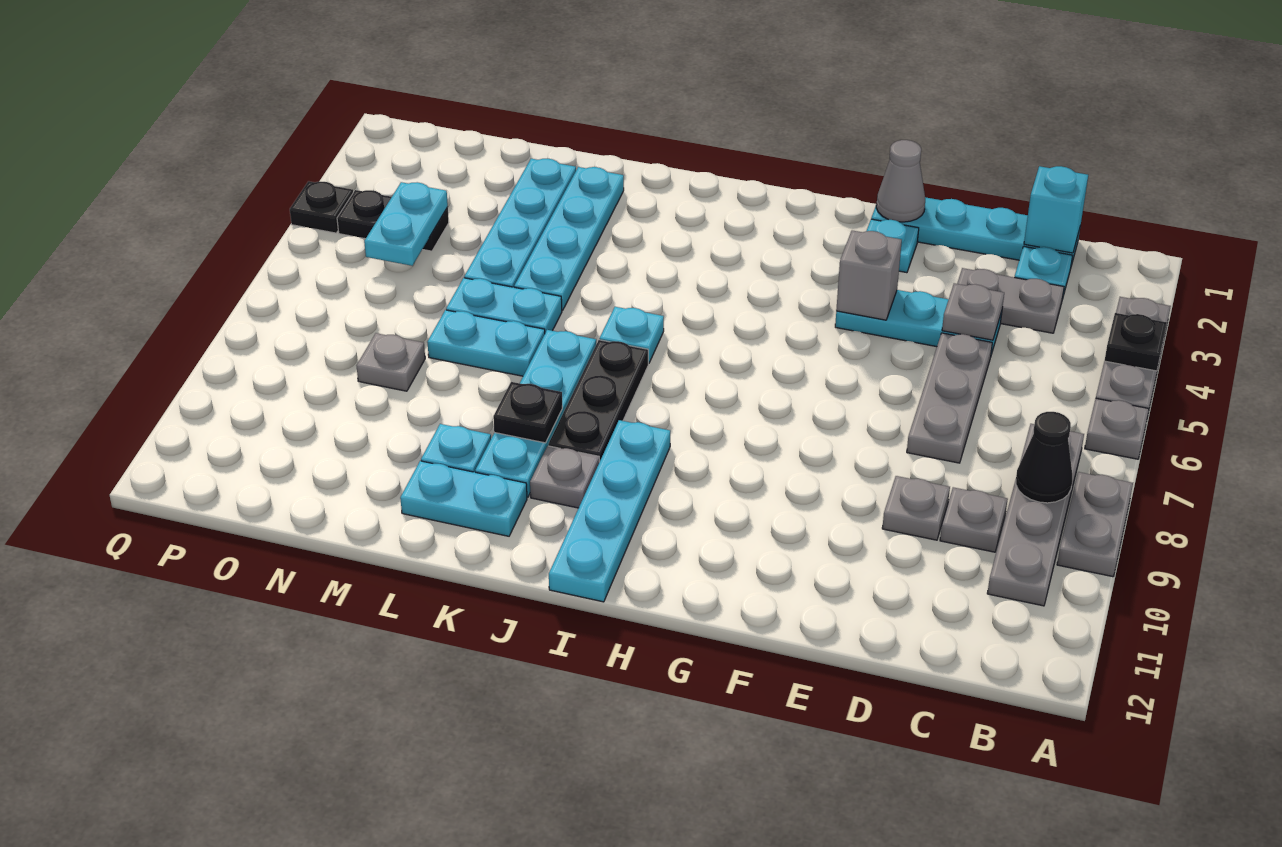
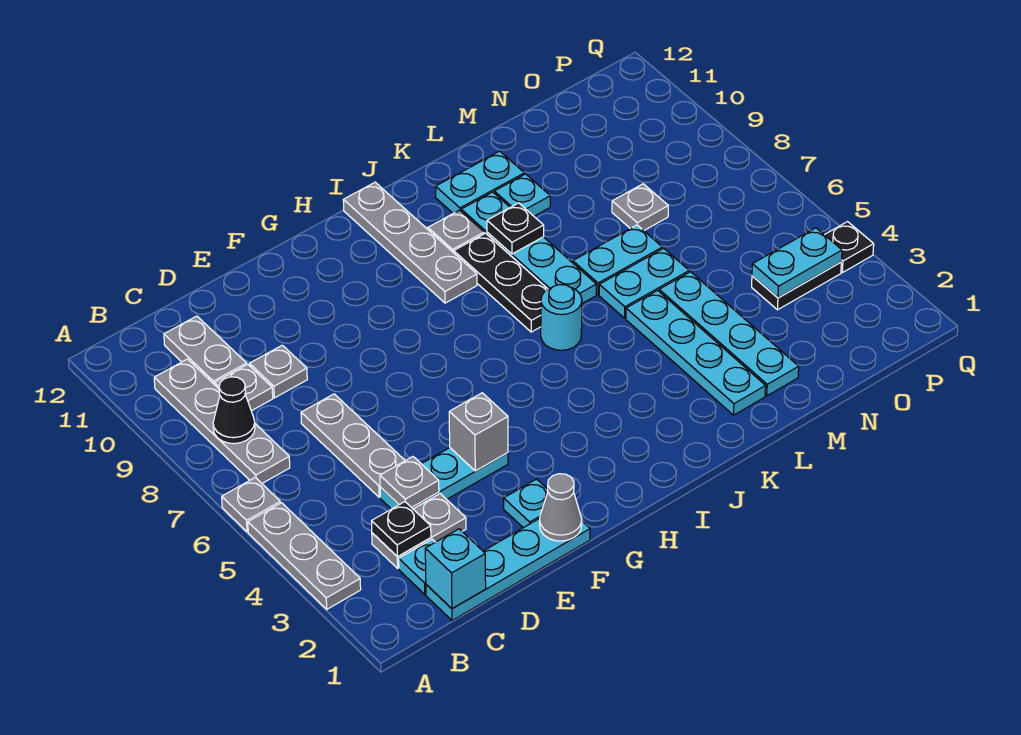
black plate A4 level 2 -> black plate C3 level 2
grey plate A8:A9 level 1 -> grey plate C10:C11 level 1
cyan plate I9:I12 level 1 -> grey plate I9:I12 level 1
cyan plate J6 level 1 -> cyan round brick J6 level 1
cyan plate O4:O5 level 2 -> cyan plate O4:P4 level 2

